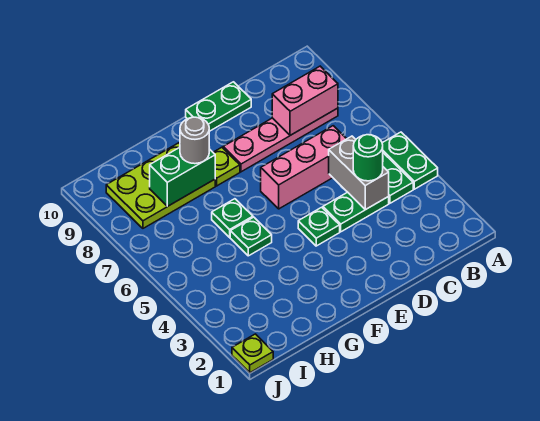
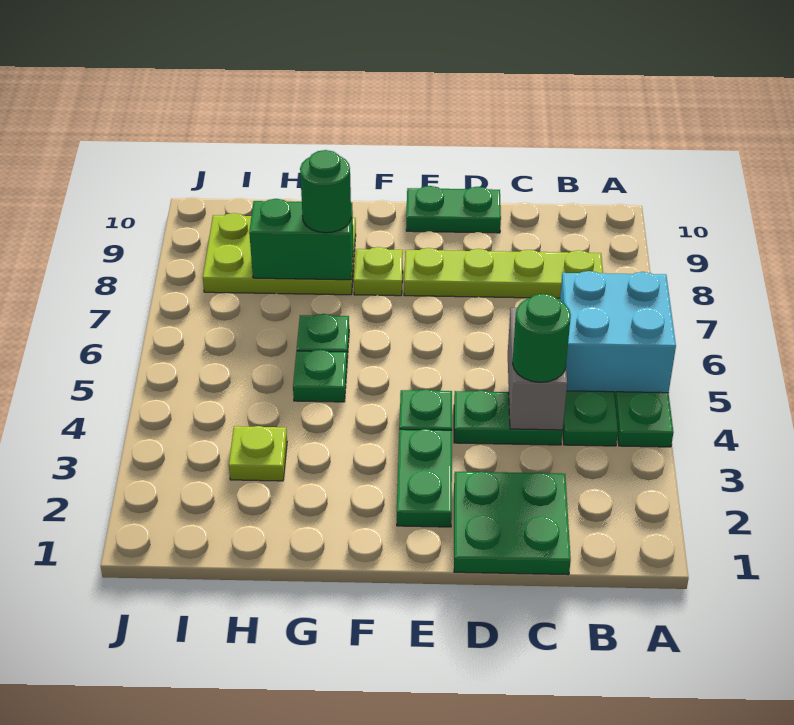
none -> cyan brick A5:B6 level 2
pink plate B8:E8 level 1 -> lime plate B8:E8 level 1
pink brick B8:C8 level 2 -> none
none -> green plate C1:D2 level 1
pink brick C6:E6 level 1 -> none
none -> green plate E2:E3 level 1
grey round brick G8 level 3 -> green round brick G8 level 3
lime plate J1 level 1 -> lime plate H3 level 1

